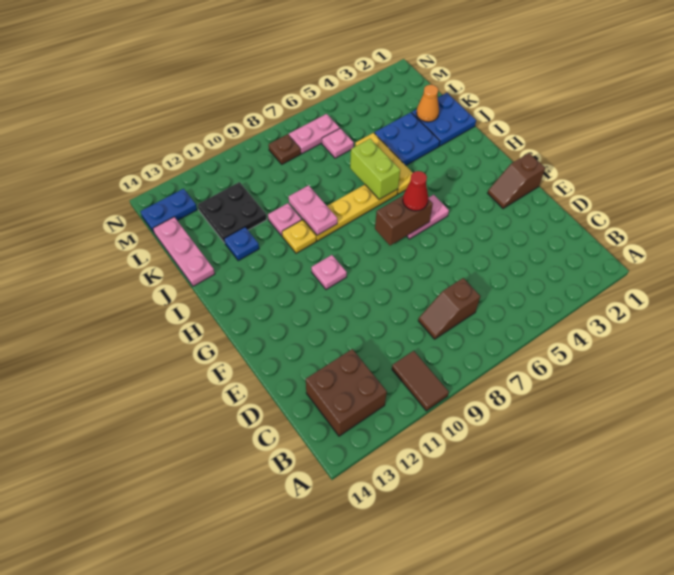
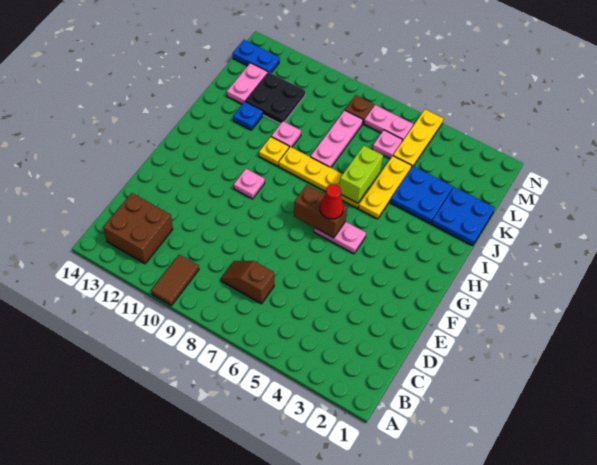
brown slope F1:F2 level 1 top 1 -> none
pink plate I9:J9 level 2 -> pink plate K13:L13 level 1
pink plate J14:L14 level 1 -> pink plate J8:L8 level 1
orange cone K2 level 2 -> none
none -> yellow plate L5:N5 level 1

